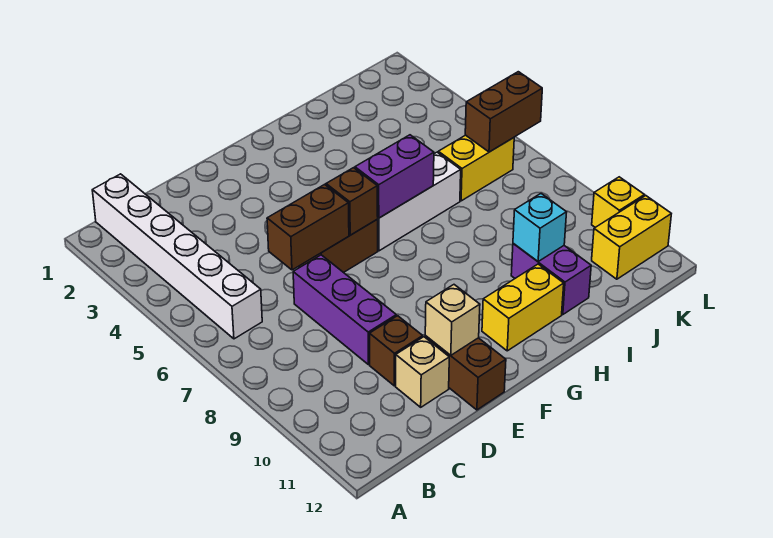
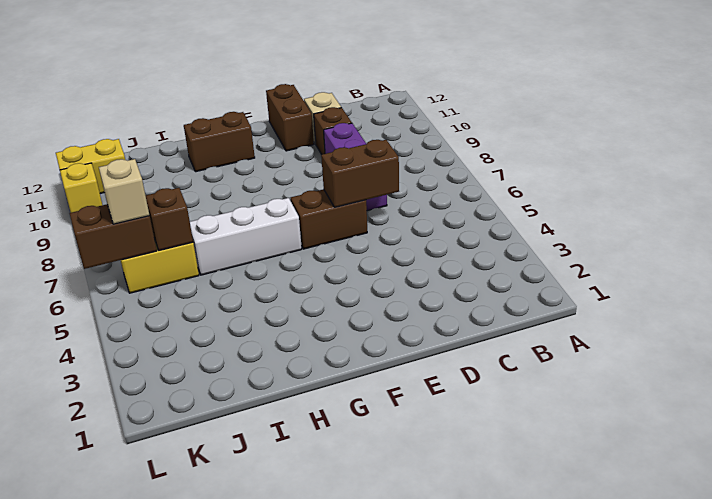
white brick B1:B6 level 1 -> none
tan brick E11 level 2 -> tan brick K6 level 3
brown brick F6 level 2 -> brown brick J6 level 2
purple brick G6:H6 level 2 -> none
yellow brick G11:H11 level 1 -> brown brick G11:H11 level 1
purple brick I10:I11 level 1 -> none
cyan brick I10 level 2 -> none

